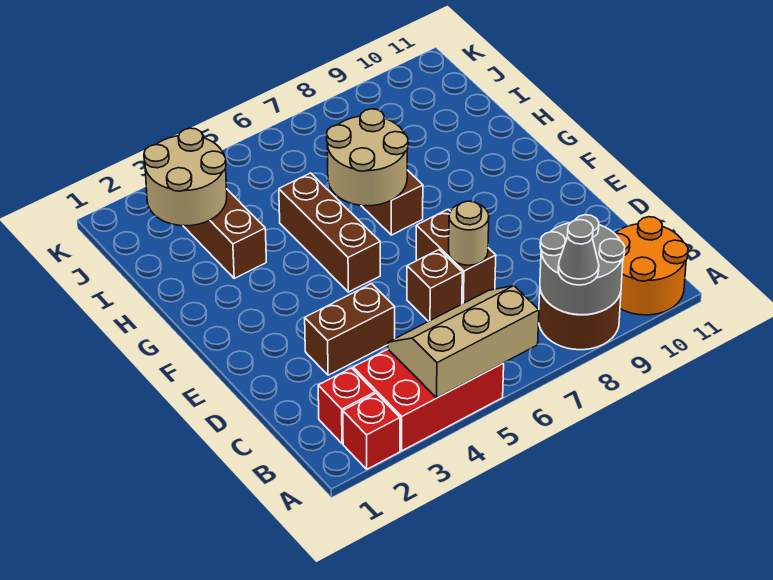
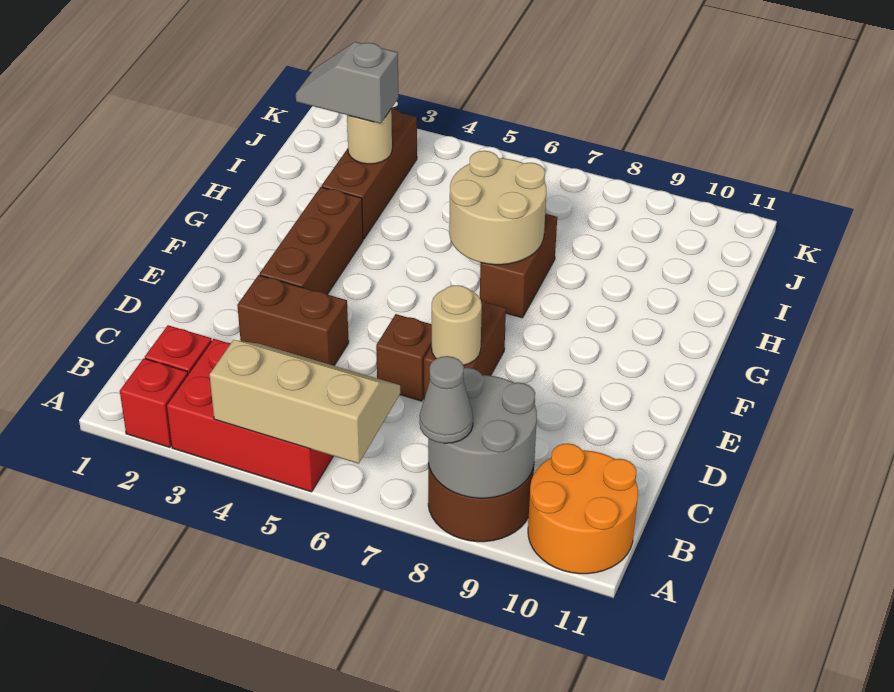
brown brick F5:H5 level 1 -> brown brick E3:G3 level 1
tan round brick I2:J3 level 2 -> tan round brick I3 level 2
none -> grey slope I2:I3 level 3 top 3

